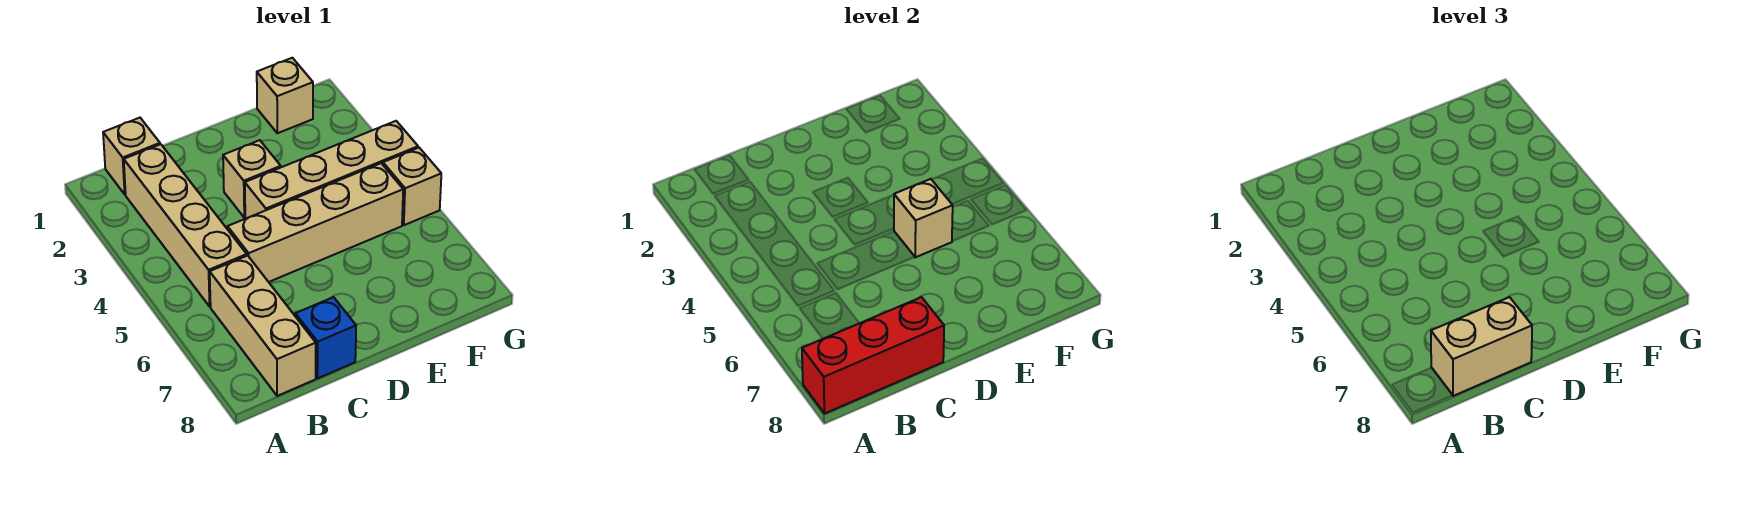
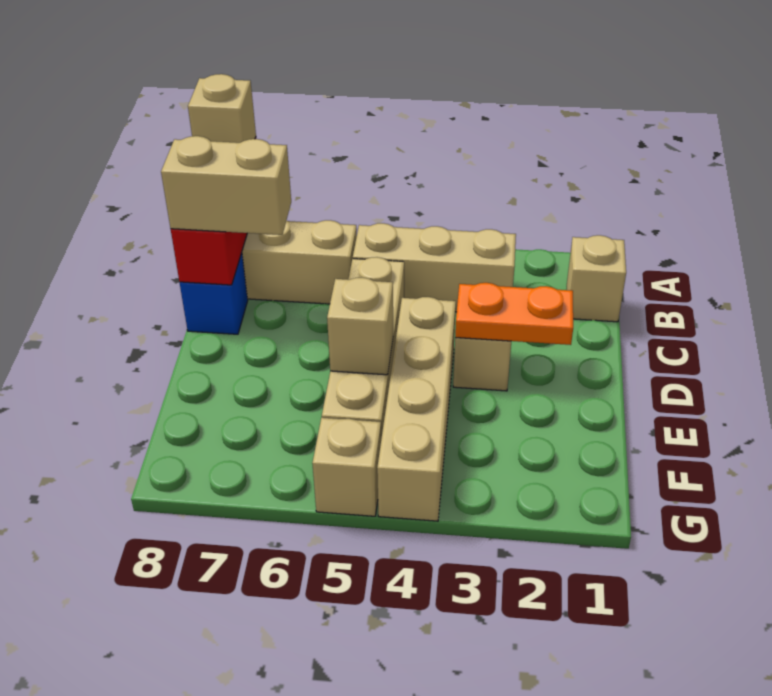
tan brick B2:B5 level 1 -> tan brick B3:B5 level 1
tan brick B8:C8 level 3 -> tan brick C7:C8 level 3
none -> orange plate D2:D3 level 2
tan brick F1 level 1 -> tan brick A8 level 3

